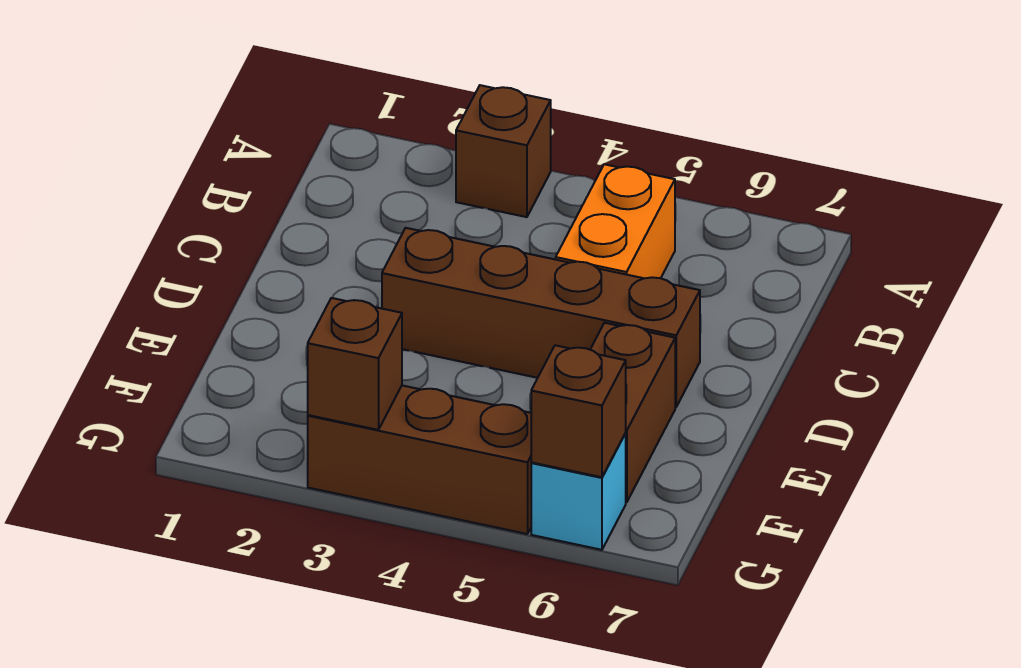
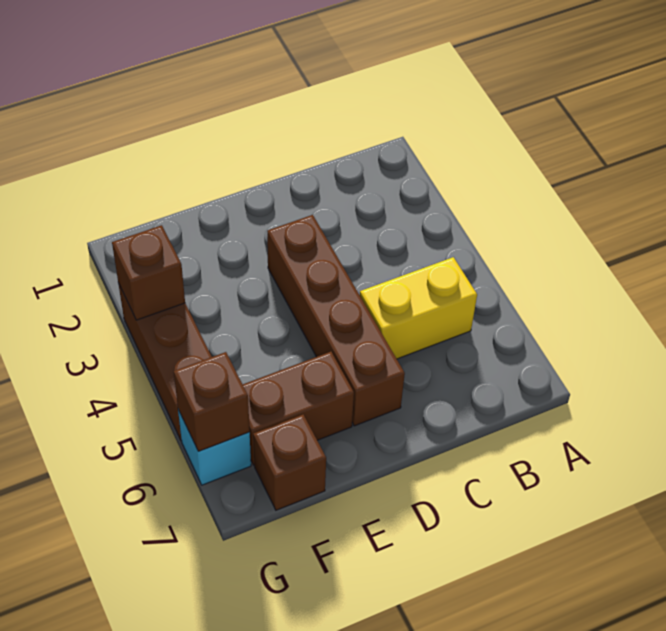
brown brick A3 level 1 -> brown brick F7 level 1
orange brick B5:C5 level 1 -> yellow brick B5:C5 level 1

